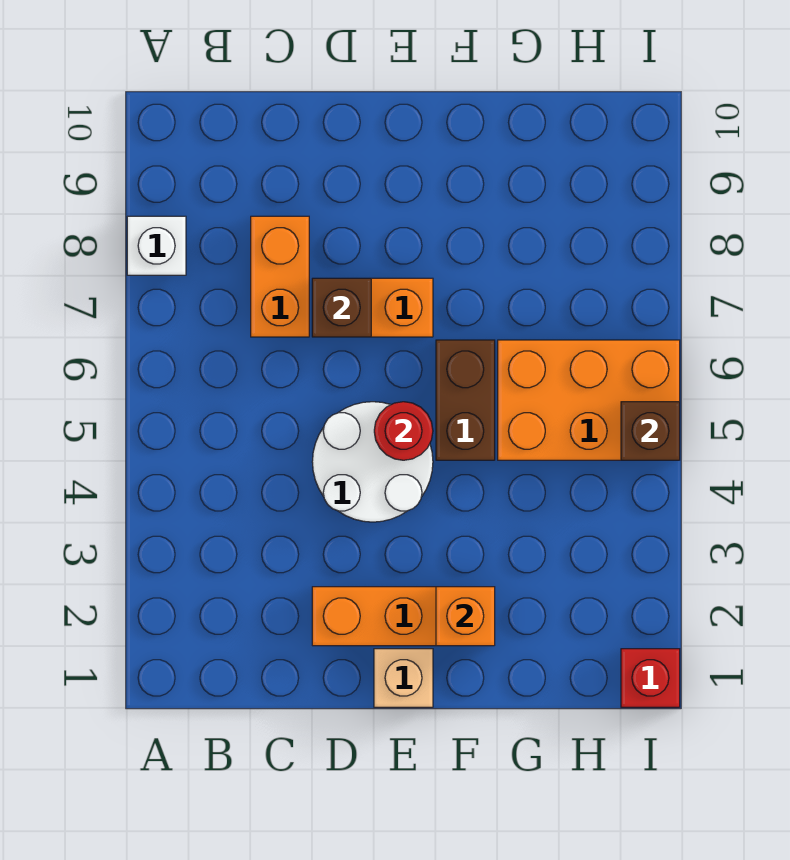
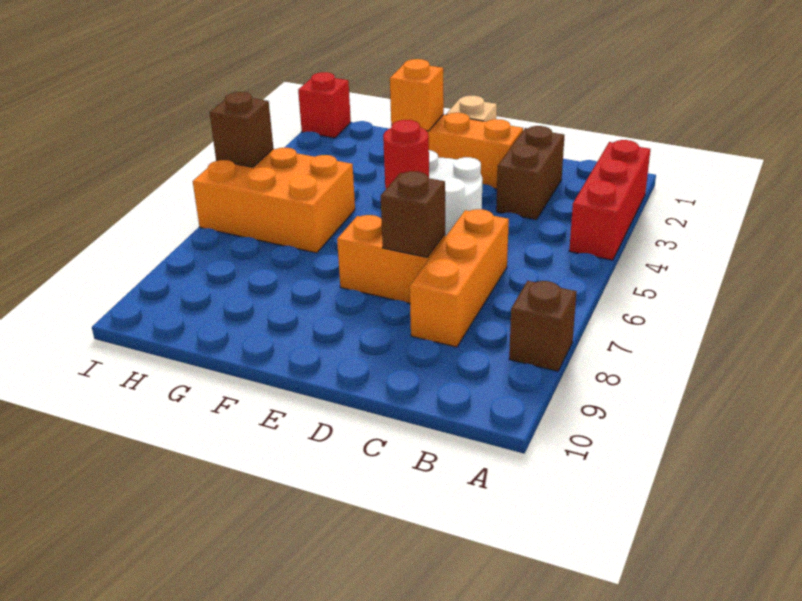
none -> red brick A2:A4 level 1
white brick A8 level 1 -> brown brick A8 level 1
orange brick C7:C8 level 1 -> orange brick C6:C8 level 1
brown brick F5:F6 level 1 -> brown brick C2:C3 level 1

